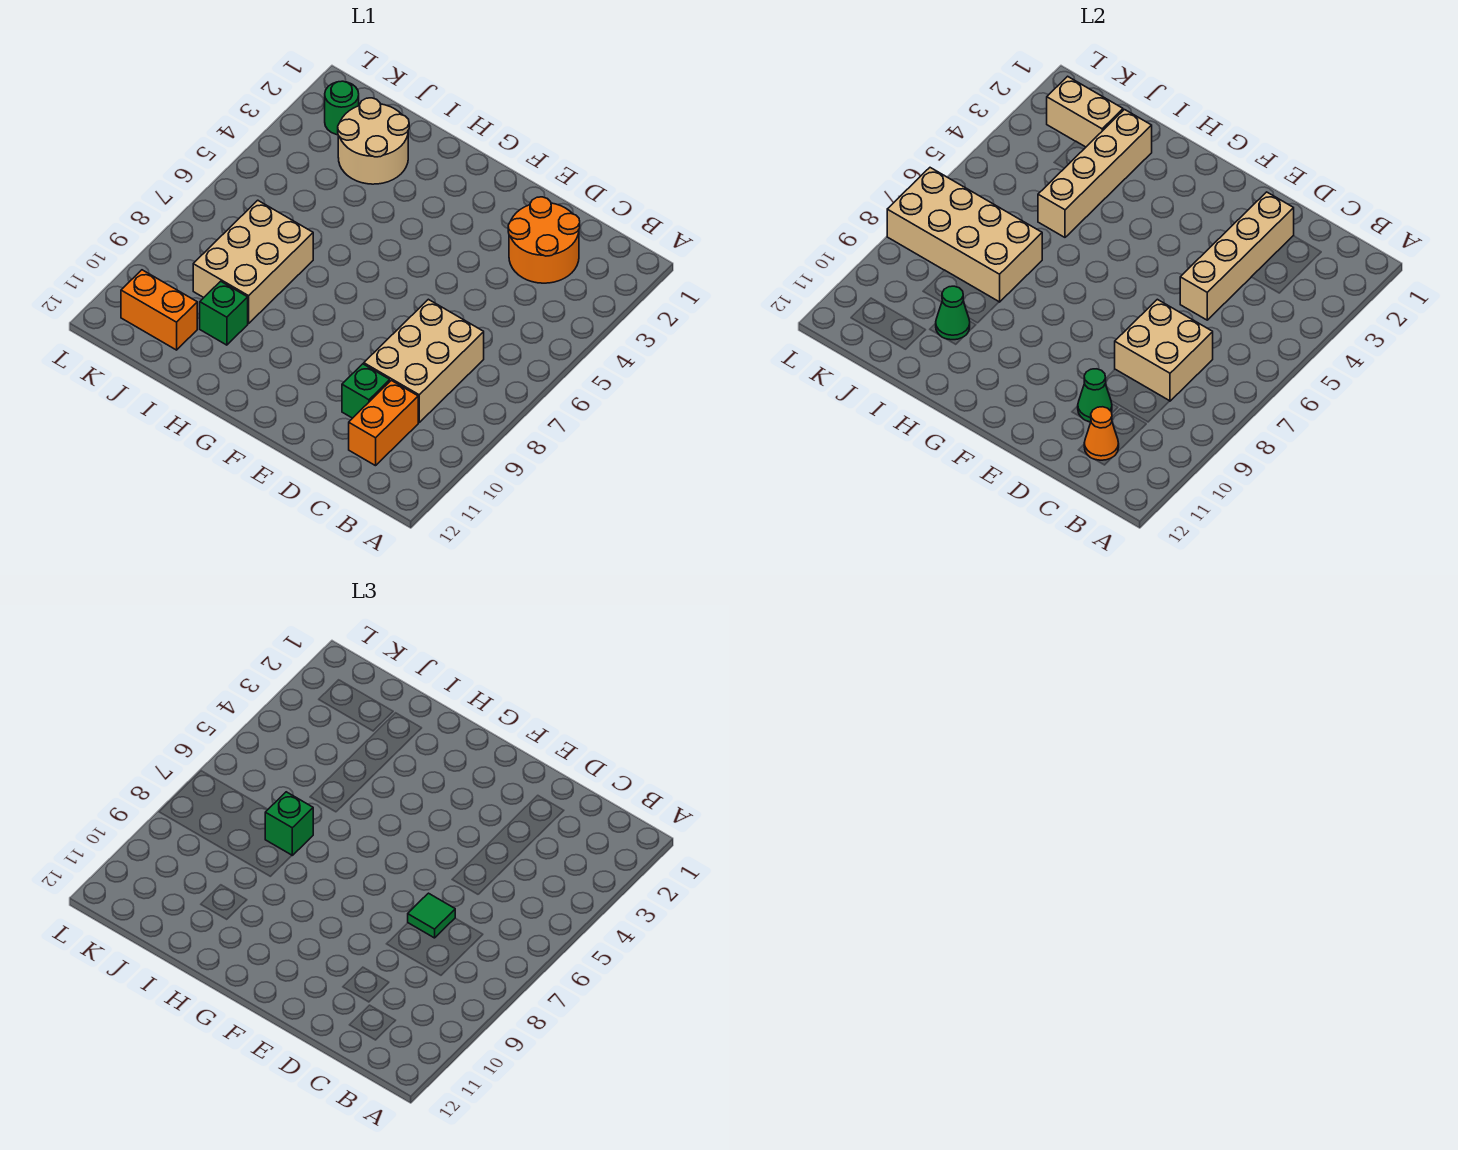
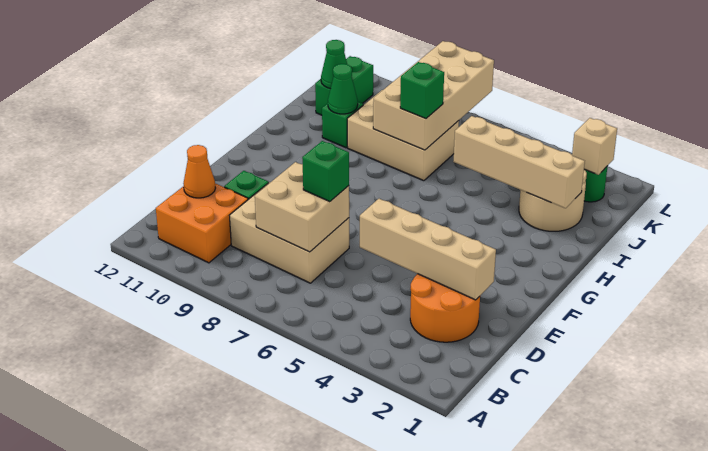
orange brick C10:C11 level 1 -> orange brick B10:C11 level 1
green tile D7 level 3 -> green brick D7 level 3
green cone D10 level 2 -> green cone J11 level 2
tan brick J2:K2 level 2 -> tan brick K2 level 2
orange brick J11:K11 level 1 -> green brick J11:K11 level 1

